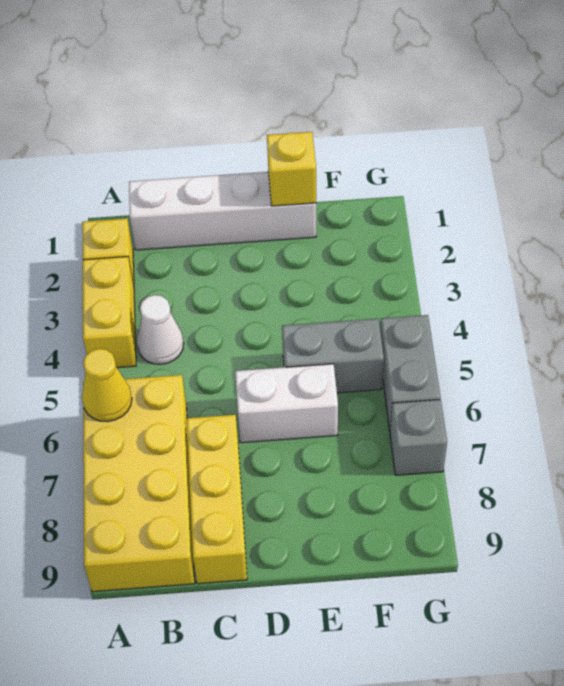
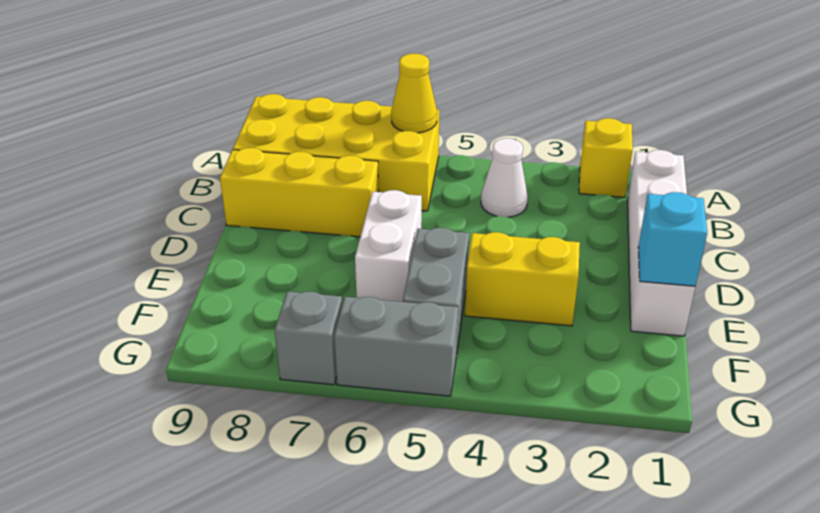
yellow brick A3:A4 level 1 -> yellow brick E3:E4 level 1
yellow brick E1 level 2 -> cyan brick E1 level 2

